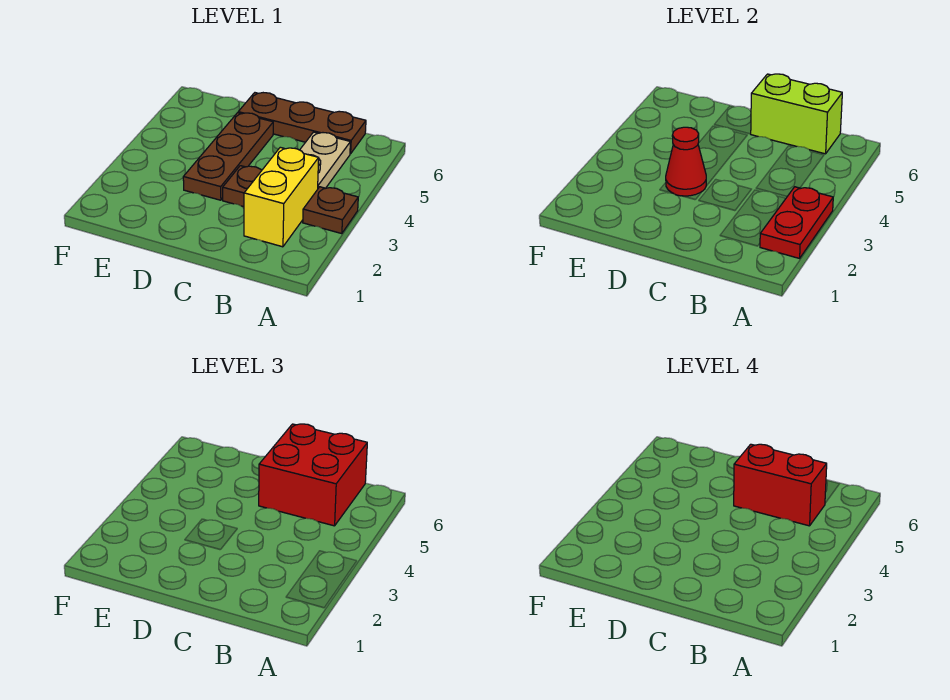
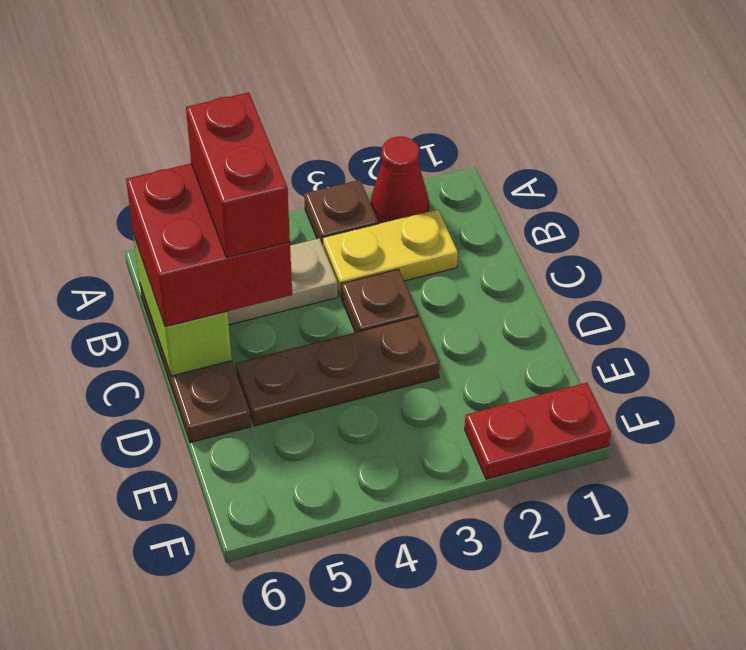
red plate A2:A3 level 2 -> red plate F1:F2 level 1
yellow brick B2:B3 level 1 -> yellow plate B2:B3 level 1
red cone D3 level 2 -> red cone A2 level 1

